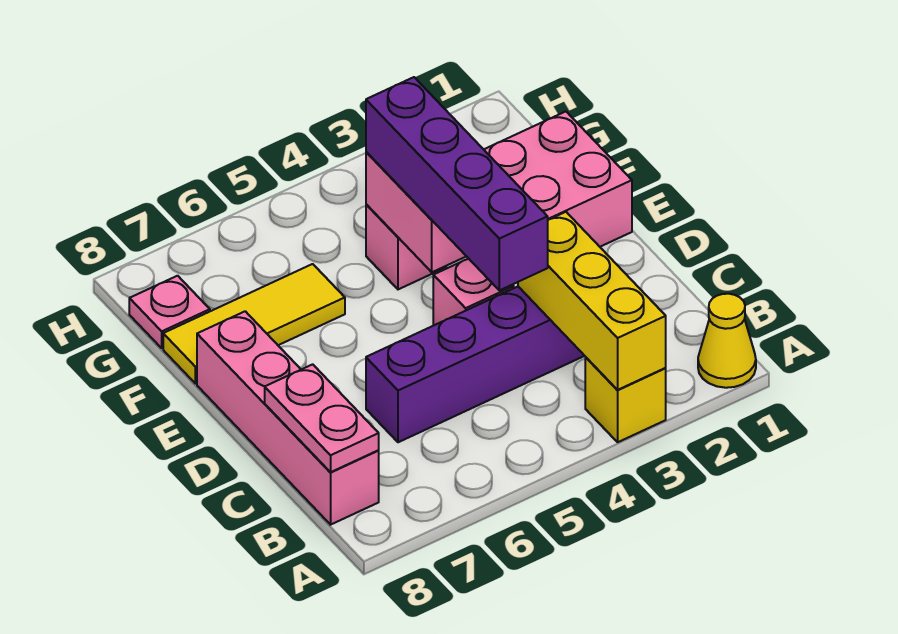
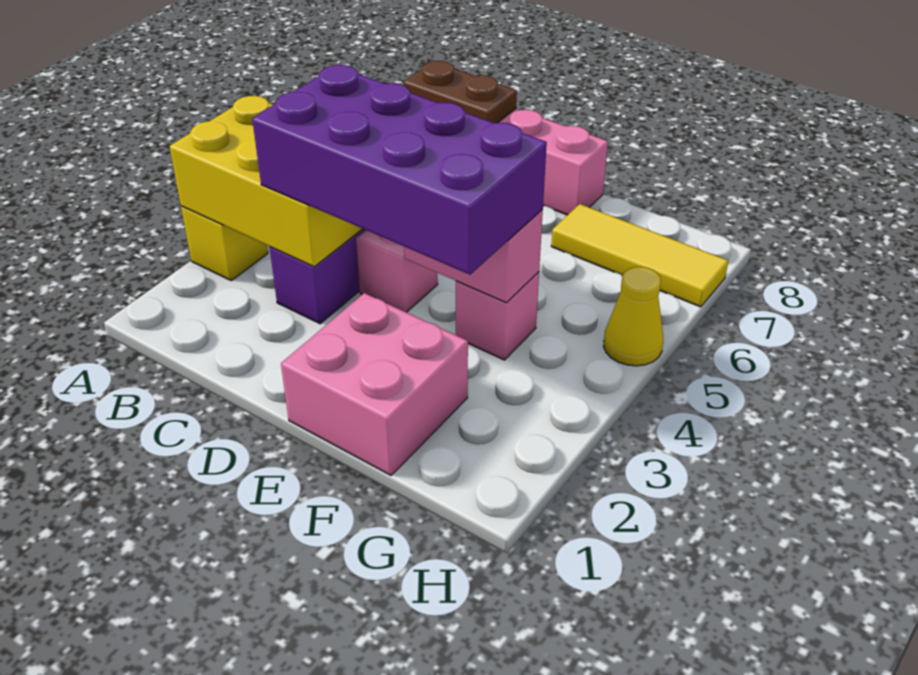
yellow cone A1 level 1 -> yellow cone H5 level 1
yellow brick A3:C3 level 2 -> yellow brick A3:C4 level 2
pink plate B8:C8 level 2 -> brown plate B8:C8 level 2
purple brick C4:F4 level 3 -> purple brick C3:F4 level 3
yellow tile F6:F8 level 1 -> yellow tile F7:H7 level 1
pink plate G8 level 1 -> none

